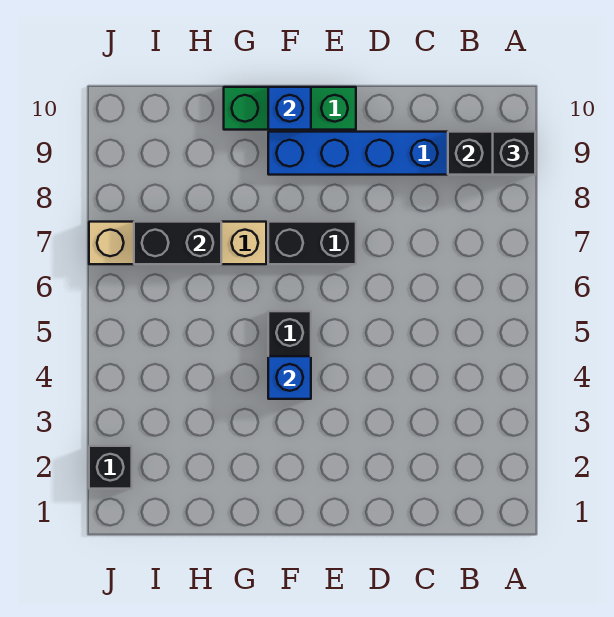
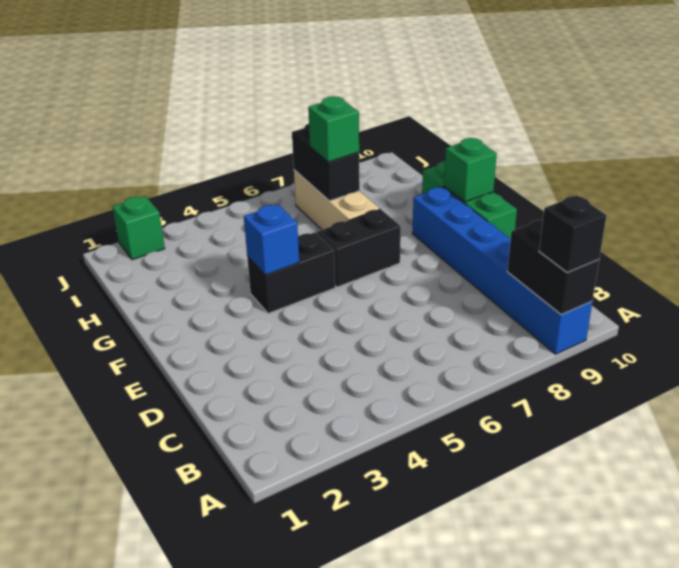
black brick E7:F7 level 1 -> black brick F6:F7 level 1
blue brick F10 level 2 -> green brick F10 level 2
tan brick G7:J7 level 1 -> tan brick G7:I7 level 1
none -> green brick H7 level 3
black brick J2 level 1 -> green brick J2 level 1

